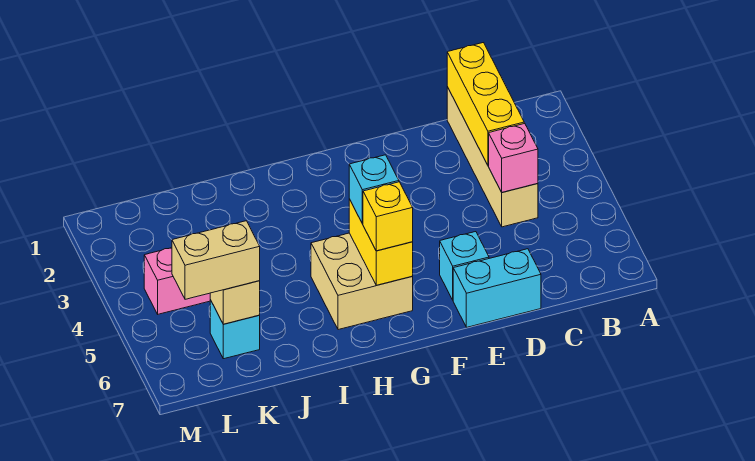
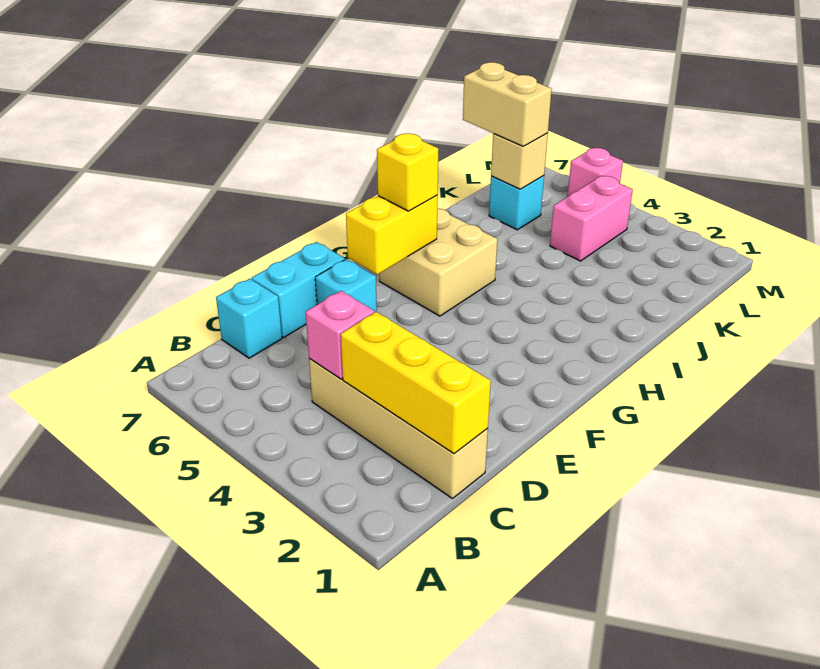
yellow brick G5:G6 level 2 -> yellow brick F6:G6 level 2
cyan brick G5 level 3 -> cyan brick C7 level 1
tan brick K6:L6 level 3 -> tan brick K6:K7 level 3
none -> pink brick M5 level 1

